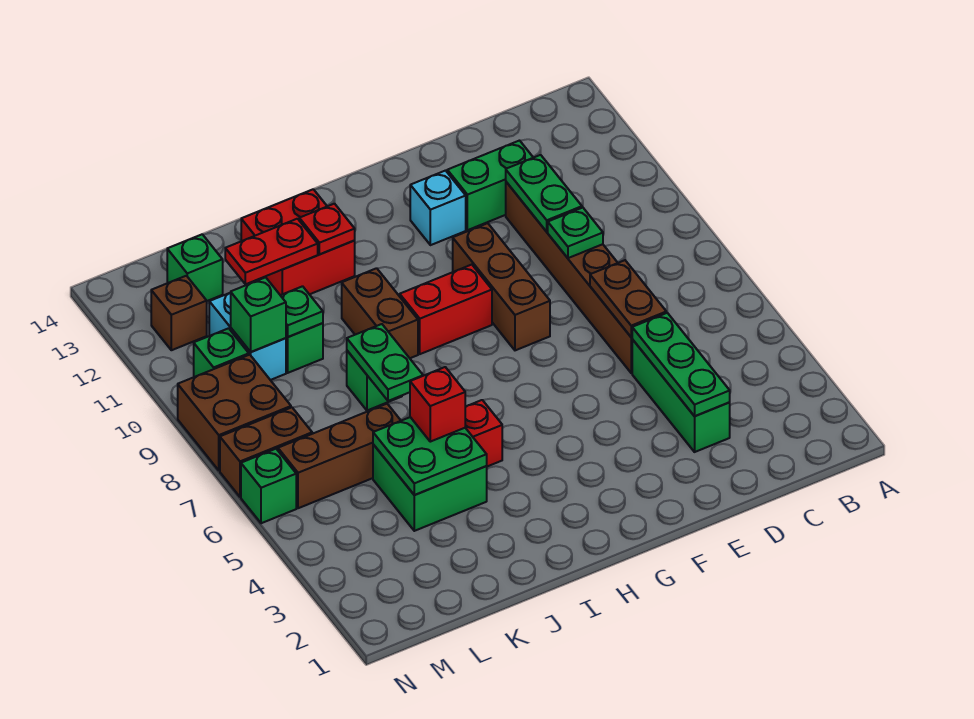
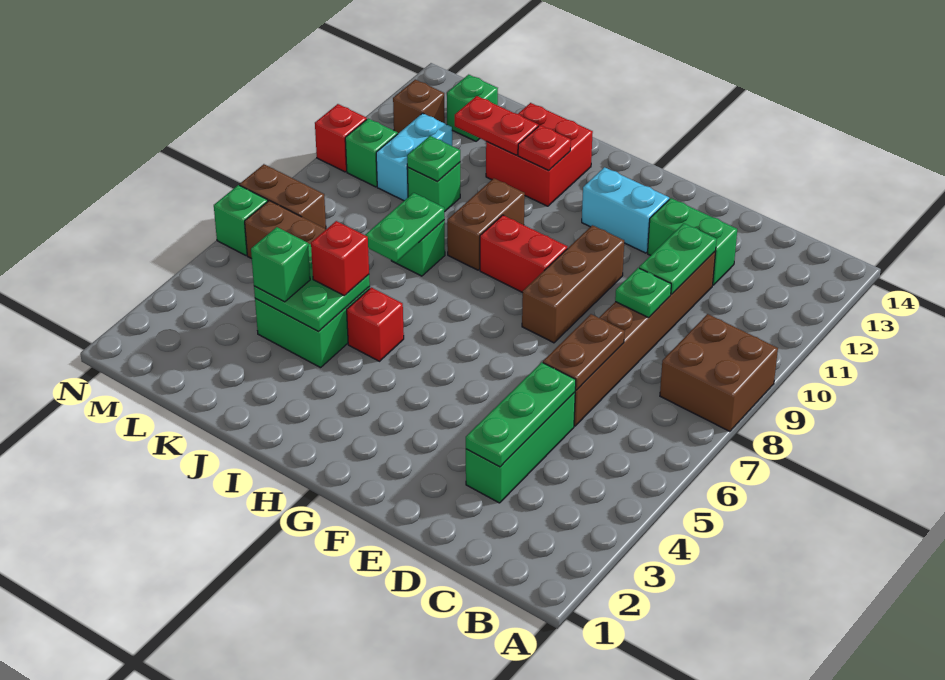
cyan brick F12 level 1 -> cyan brick F12:G12 level 1
green brick L10 level 2 -> green brick K4 level 3
brown brick M8:N9 level 1 -> brown brick A8:B9 level 1
none -> red brick N10 level 1

